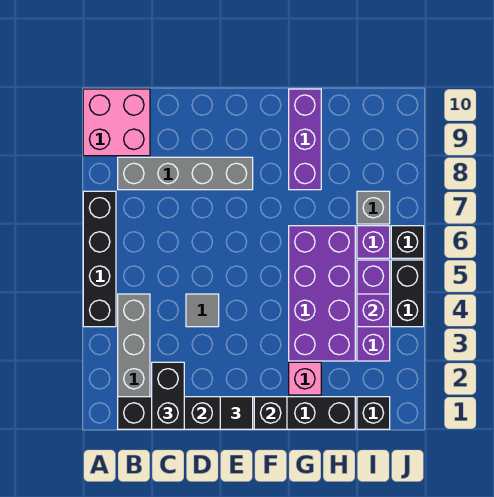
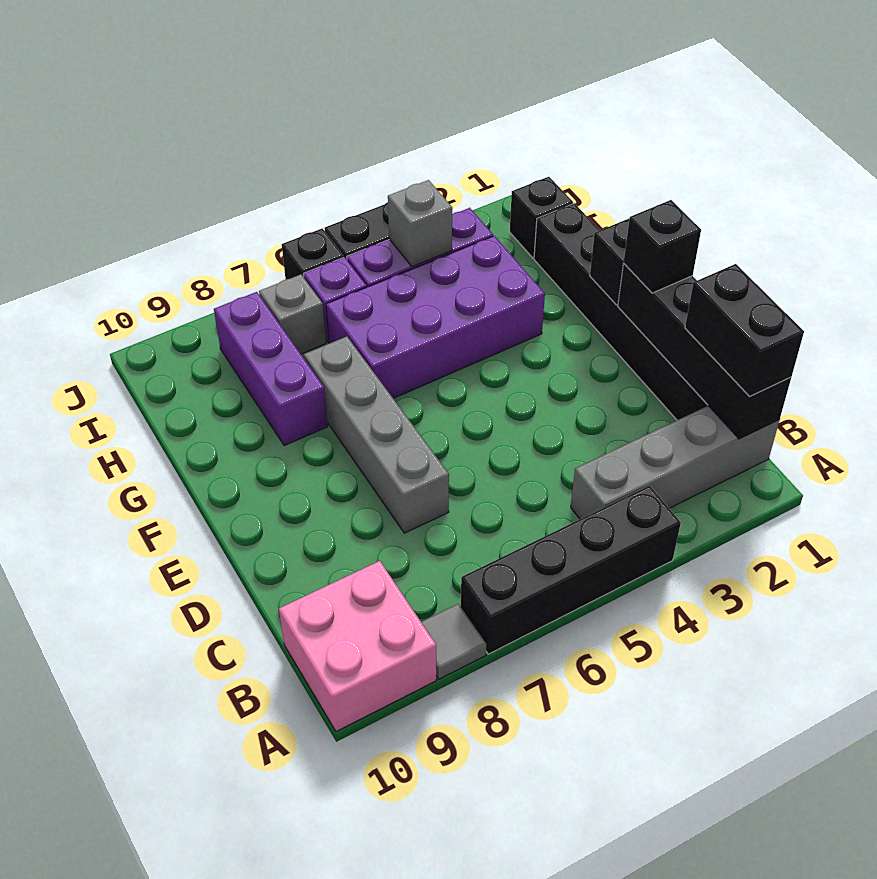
grey brick B8:E8 level 1 -> grey brick D7:G7 level 1
black brick C1:C2 level 3 -> black brick B1:C1 level 3
grey tile D4 level 1 -> grey tile A8 level 1
black tile E1 level 3 -> black brick E1 level 3
pink brick G2 level 1 -> none
purple brick G8:G10 level 1 -> purple brick G8:I8 level 1
purple brick I4 level 2 -> grey brick I4 level 2

